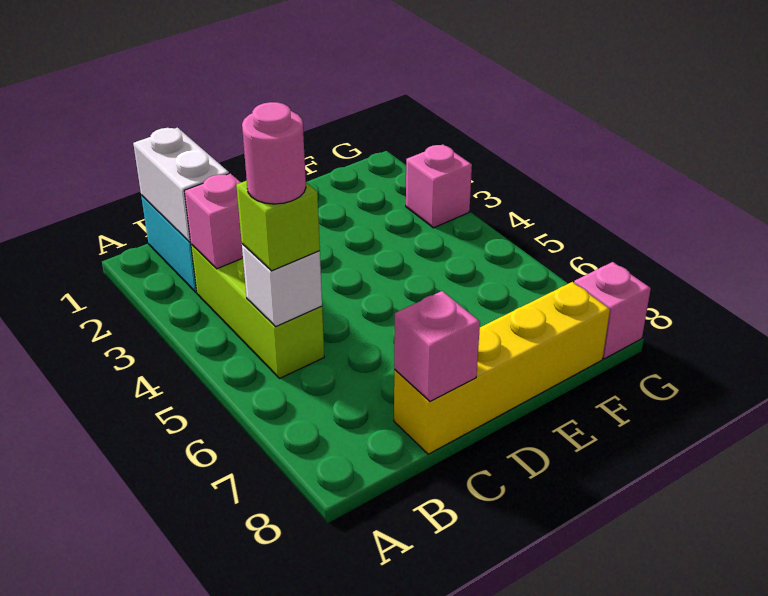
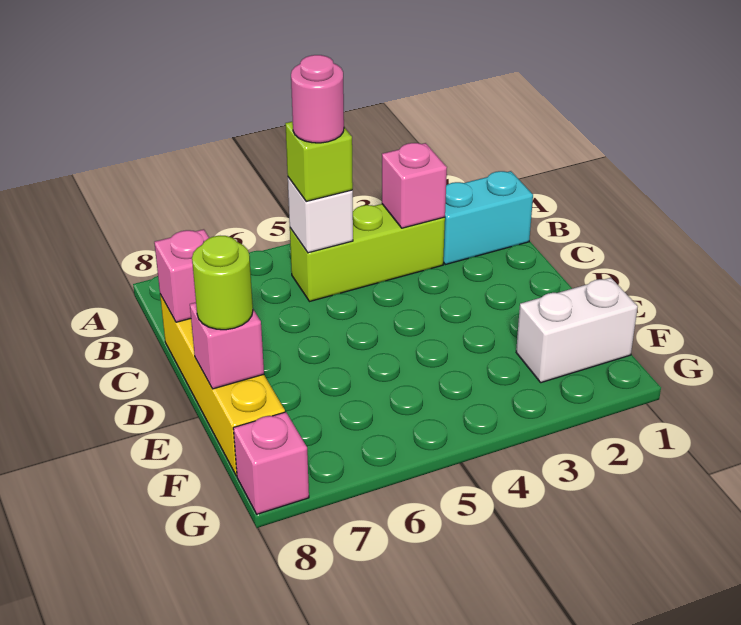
white brick B1:B2 level 2 -> white brick F1:F2 level 1
none -> lime round brick E8 level 3
pink brick G3 level 1 -> pink brick E8 level 2

